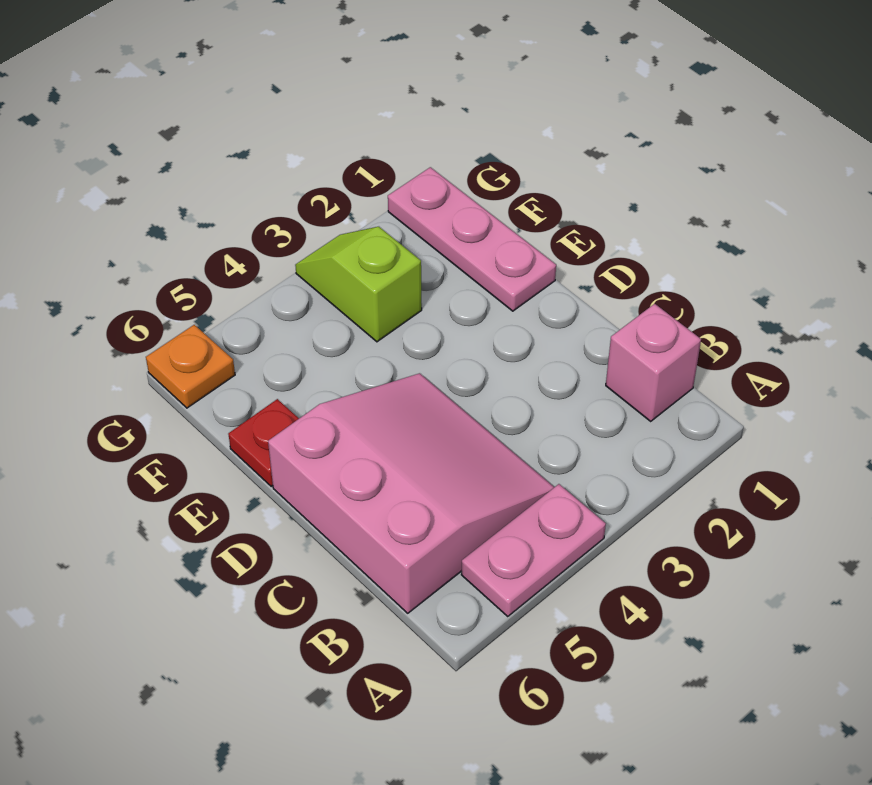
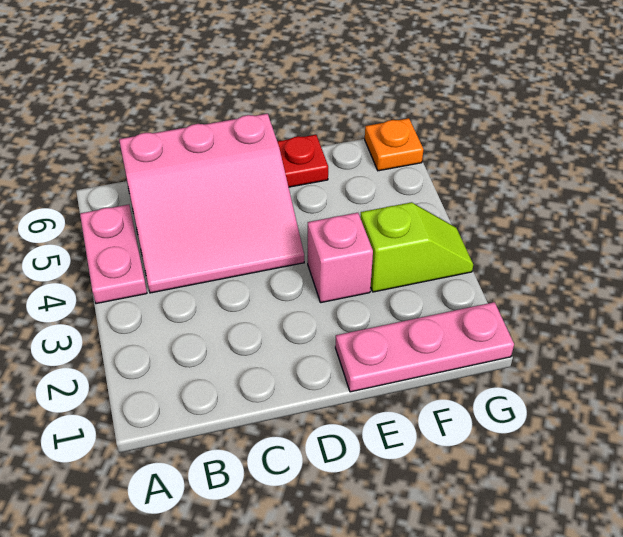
pink brick B1 level 1 -> pink brick E3 level 1

